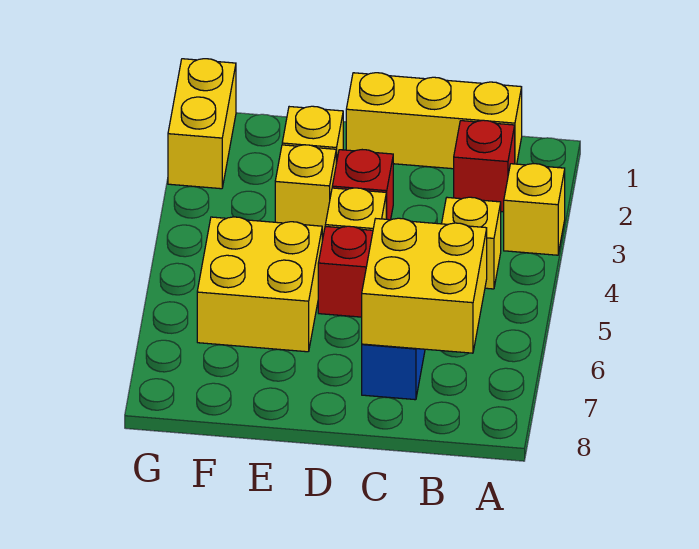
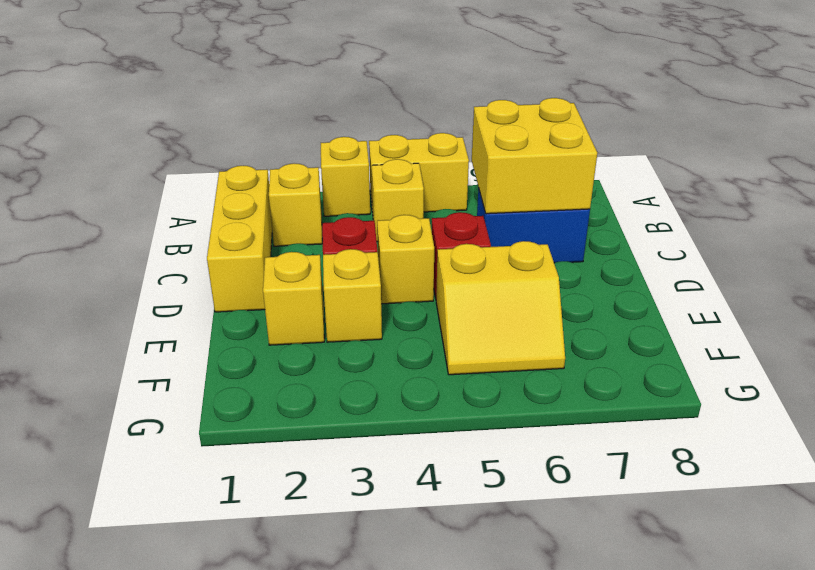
red brick B2 level 1 -> yellow brick B2 level 1
yellow brick E5:F6 level 1 -> yellow slope E5:F6 level 1 top E
yellow brick G1:G2 level 1 -> yellow brick A4:A5 level 1

